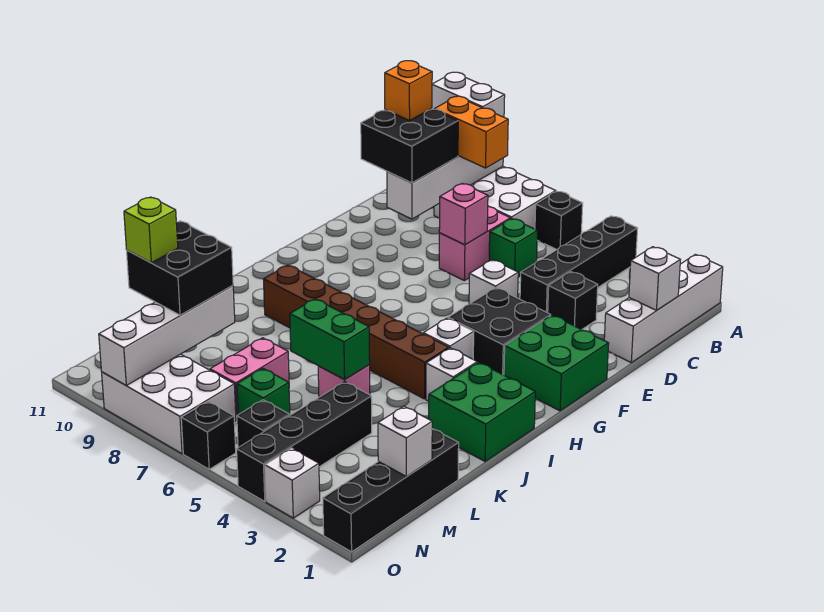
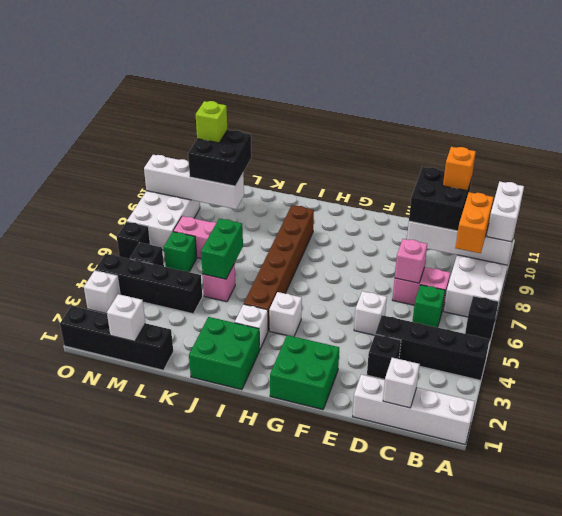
black brick F3:G4 level 1 -> none

